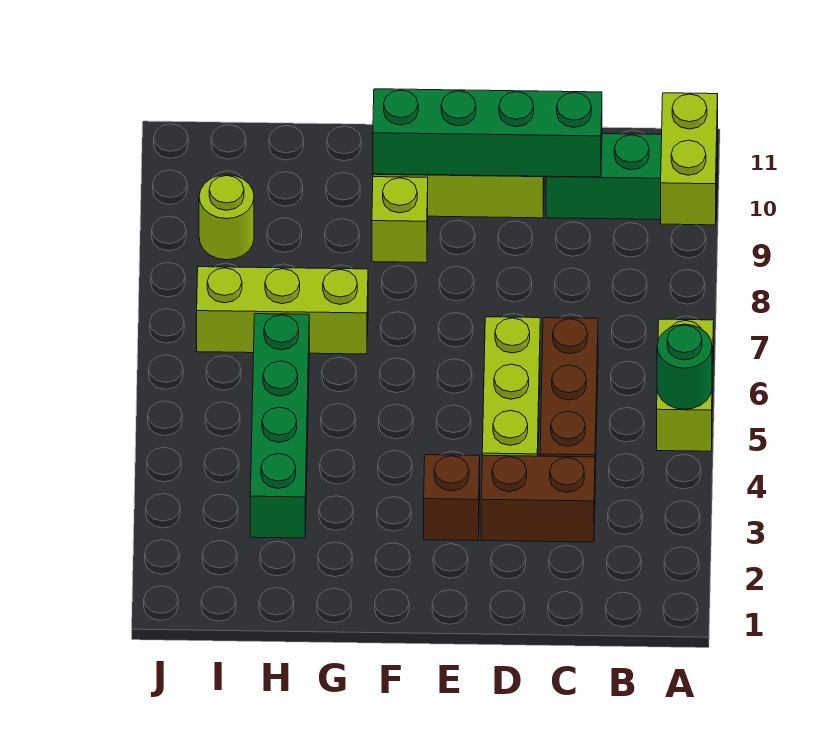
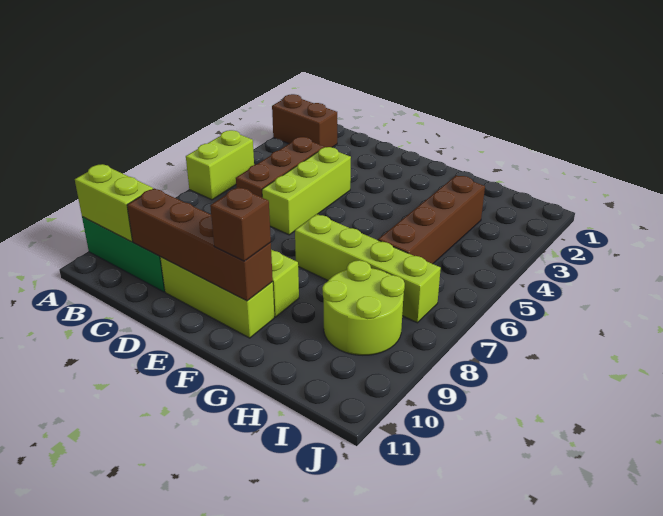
green round brick A5 level 2 -> none
lime brick A9:A10 level 2 -> lime brick A10:B10 level 2
brown brick C3:D3 level 1 -> brown brick A2:B2 level 1
green brick C10:F10 level 2 -> brown brick C10:F10 level 2
brown brick E3 level 1 -> brown brick F10 level 3
lime brick G7:I7 level 1 -> lime brick F7:I7 level 1
green brick H3:H6 level 1 -> brown brick H3:H6 level 1
lime round brick I9 level 1 -> lime round brick H8:I9 level 1

